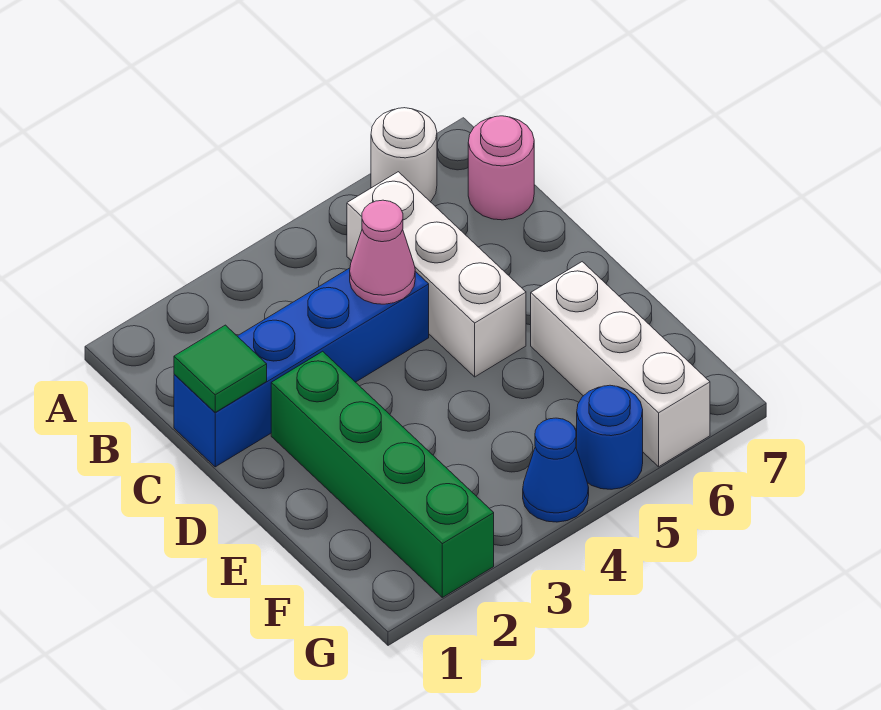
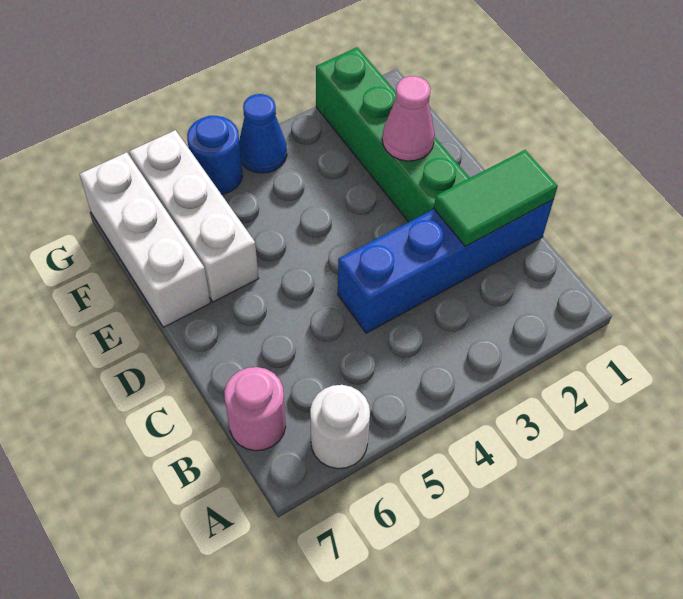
white brick B5:D5 level 1 -> white brick E7:G7 level 1
green tile C1 level 2 -> green tile C1:C2 level 2
pink cone C4 level 2 -> pink cone E2 level 2

